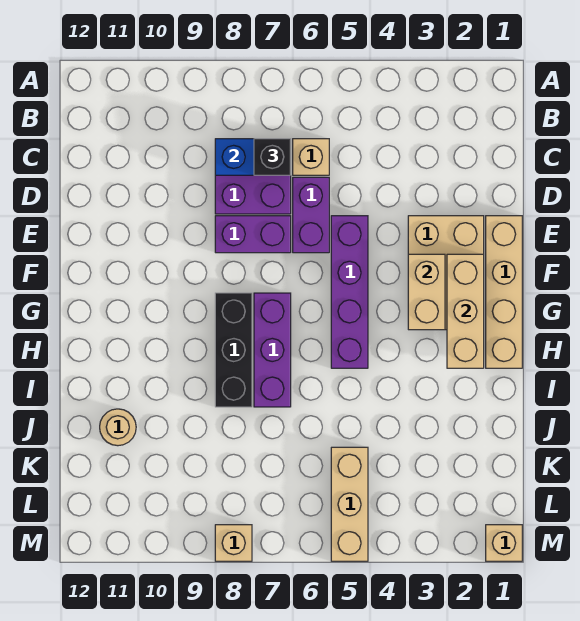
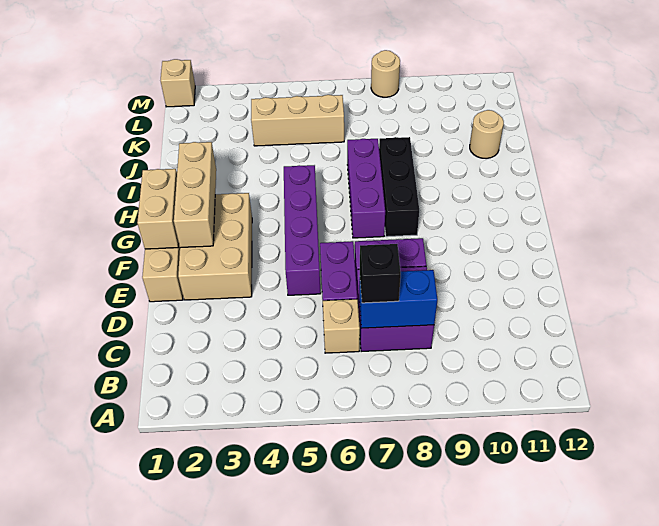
tan brick F3:G3 level 2 -> tan brick F1:G1 level 2
tan brick K5:M5 level 1 -> tan brick K4:K6 level 1
tan brick M8 level 1 -> tan round brick M8 level 1

